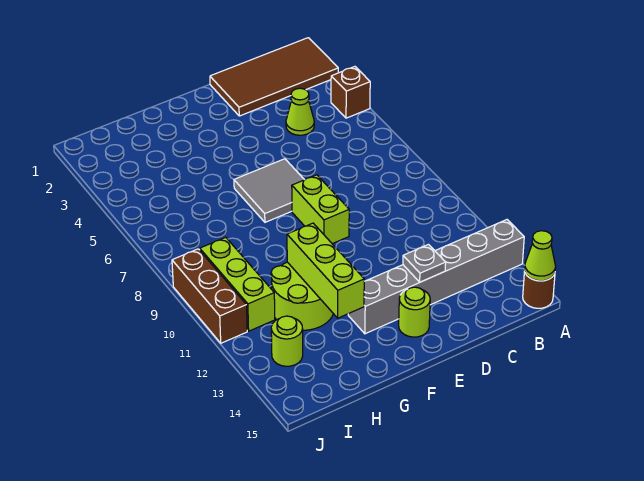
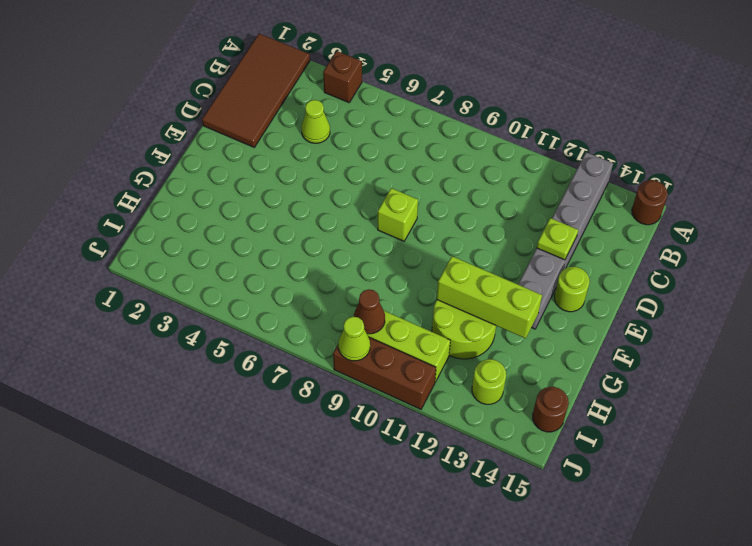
lime cone A15 level 2 -> lime cone J9 level 2
grey plate D13 level 2 -> lime plate D13 level 2
grey tile E6:F7 level 1 -> none
lime brick E8:E9 level 1 -> lime brick E8 level 1
none -> brown cone I9 level 2
none -> brown round brick I15 level 1

